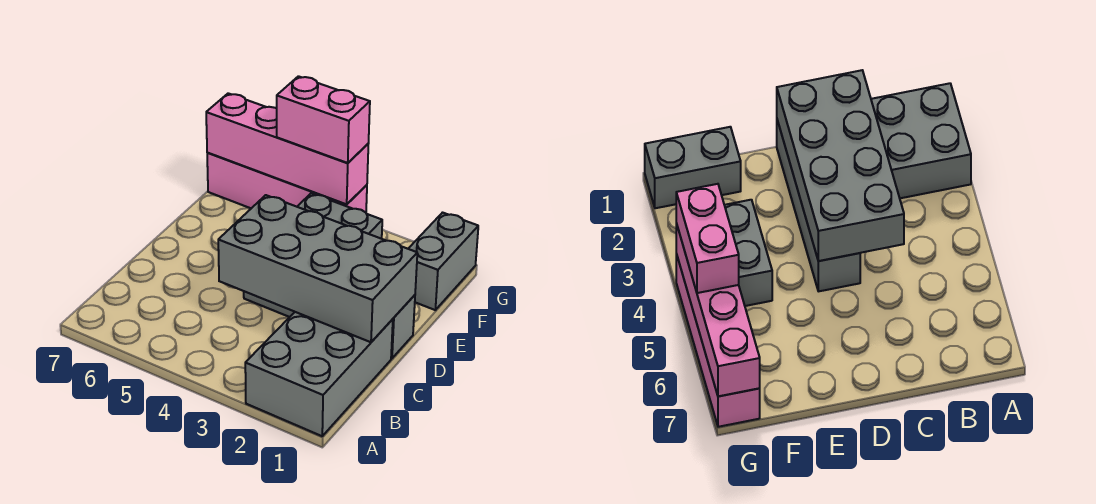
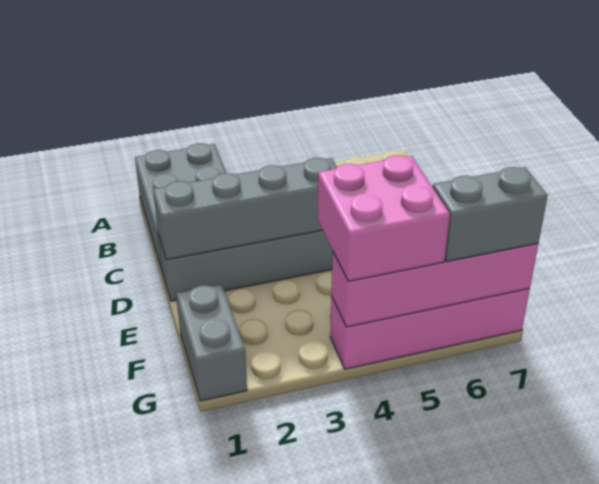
grey brick C1:D4 level 2 -> grey brick D1:D4 level 2
grey brick F3:F4 level 1 -> grey brick G6:G7 level 3
pink brick G4:G5 level 3 -> pink brick F4:G5 level 3

